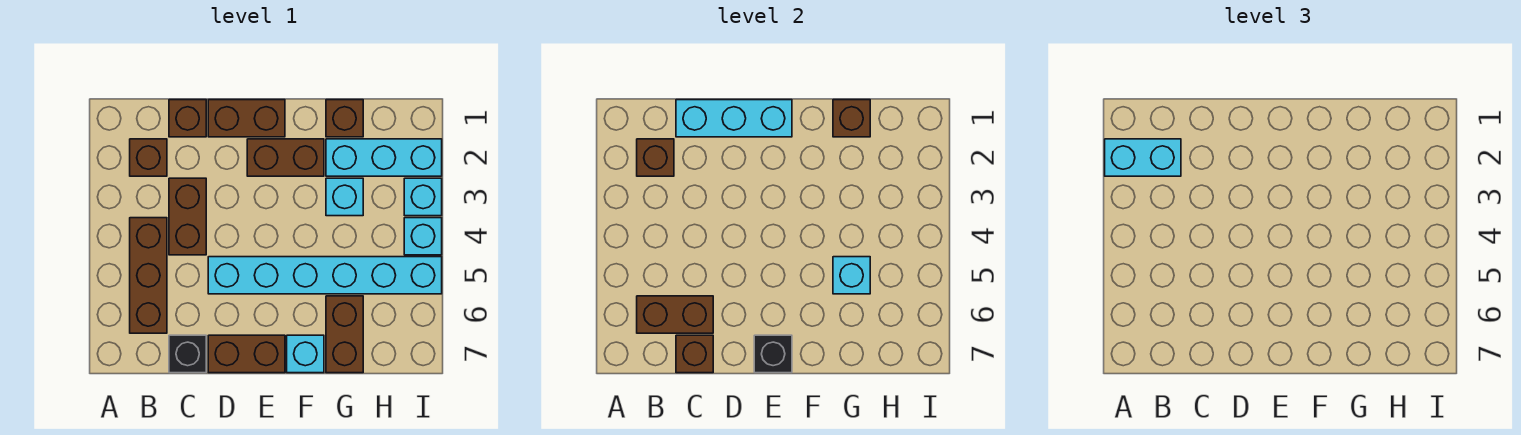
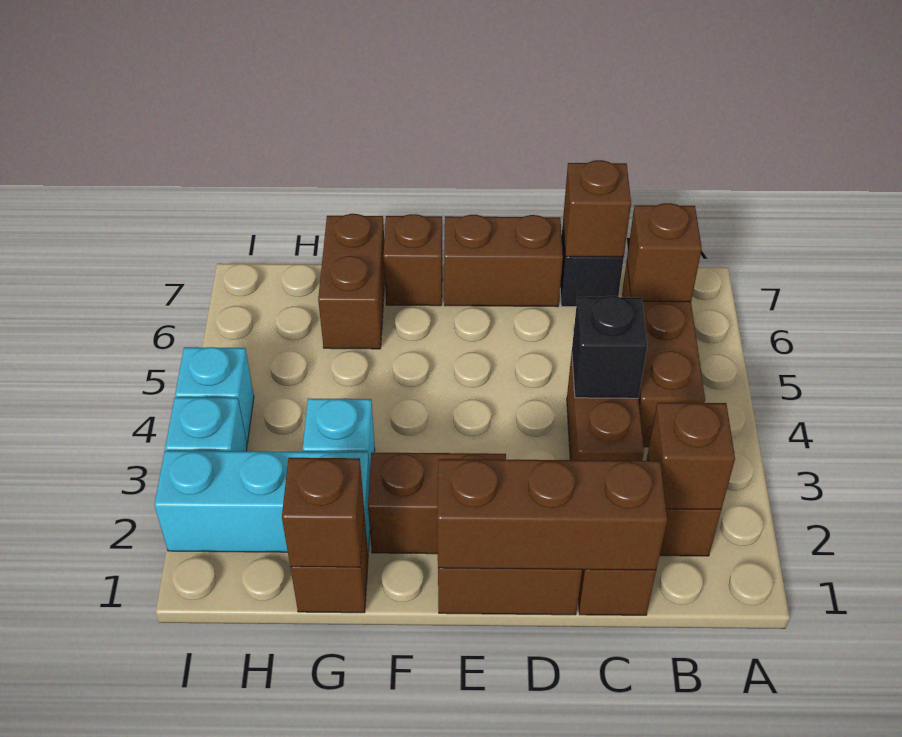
cyan brick A2:B2 level 3 -> none
brown brick B6:C6 level 2 -> brown brick B6 level 2
cyan brick C1:E1 level 2 -> brown brick C1:E1 level 2
cyan brick D5:I5 level 1 -> none
black brick E7 level 2 -> black brick C4 level 2
cyan brick F7 level 1 -> brown brick F7 level 1
cyan brick G5 level 2 -> none

